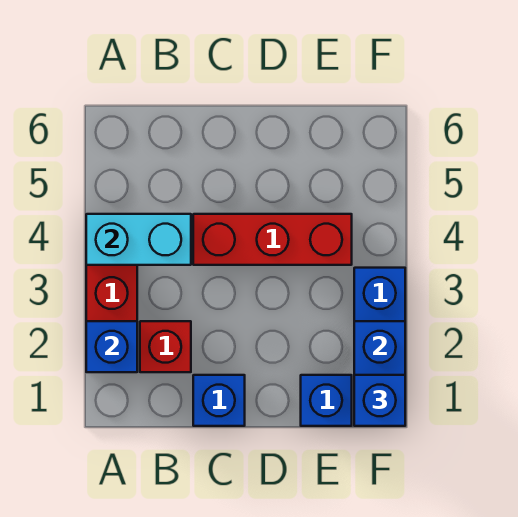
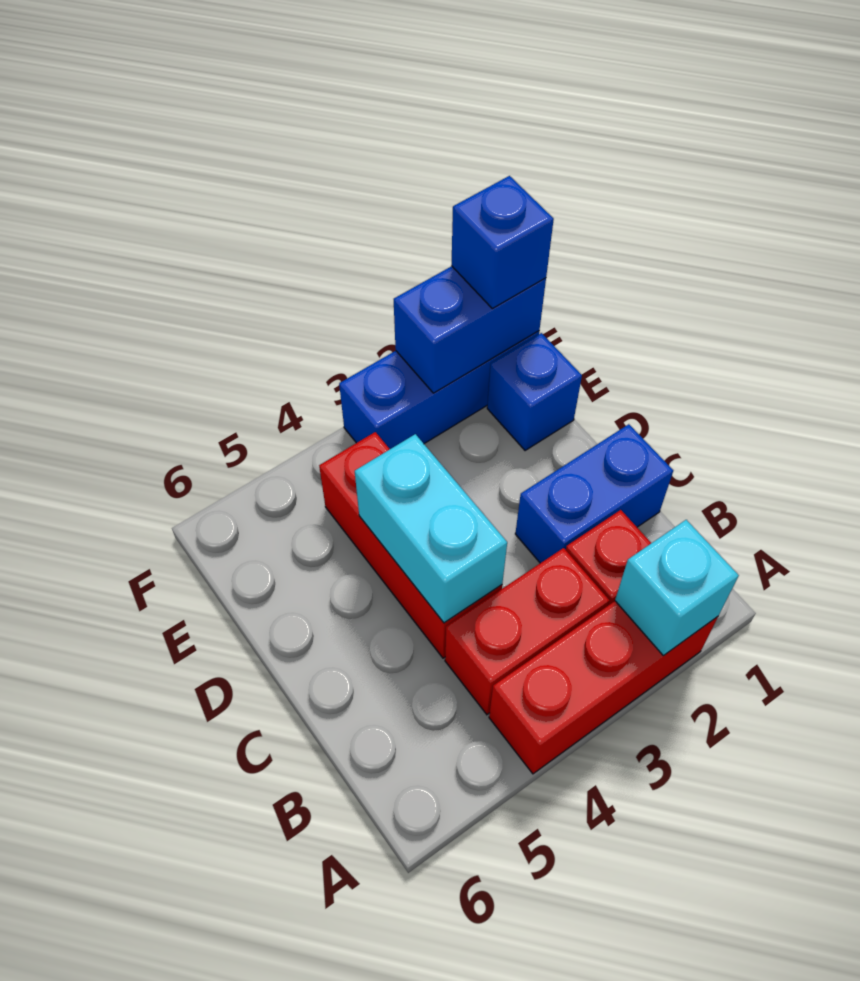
blue brick A2 level 2 -> cyan brick A2 level 2
cyan brick A4:B4 level 2 -> cyan brick C4:D4 level 2
none -> red brick B3:B4 level 1
blue brick C1 level 1 -> blue brick C1:C2 level 1

